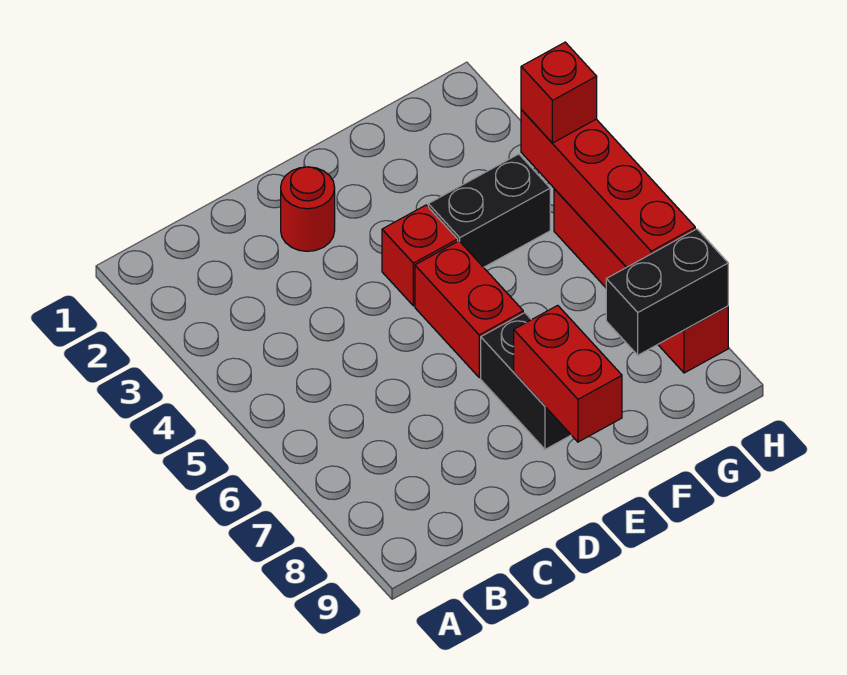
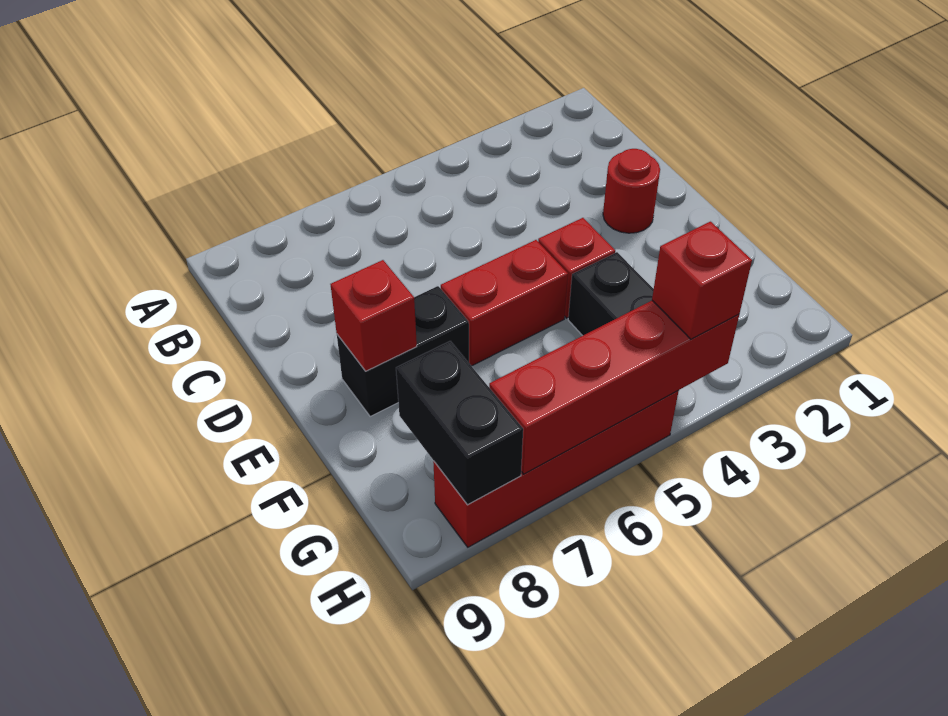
red brick E8:E9 level 2 -> red brick E8 level 2

